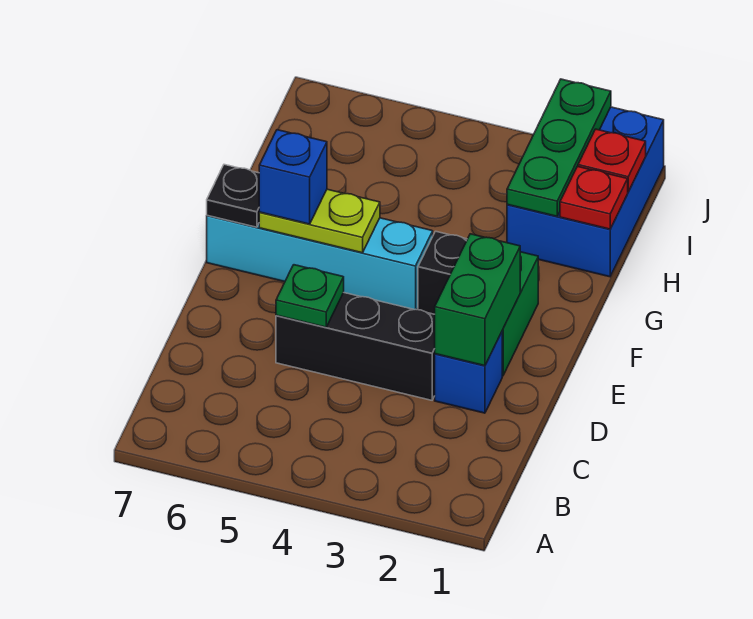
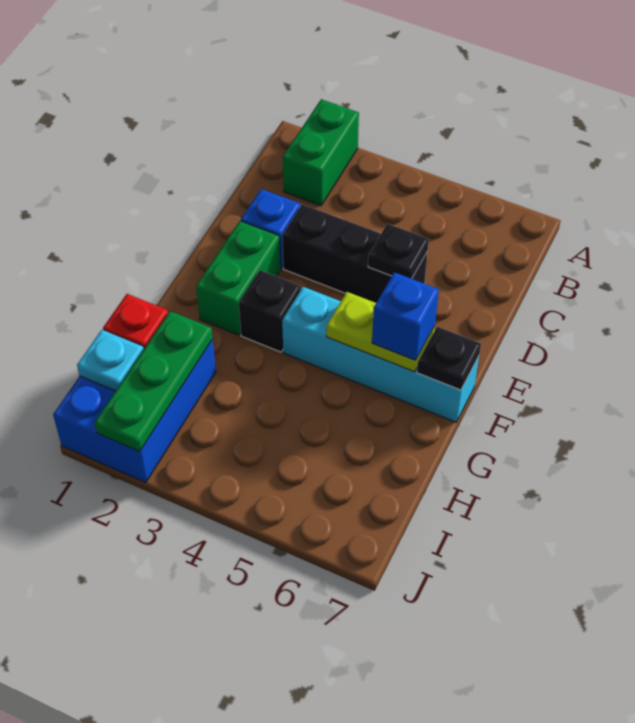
green brick D2:E2 level 2 -> green brick A2:B2 level 1
green plate D5 level 2 -> black plate D5 level 2
red plate I1 level 2 -> cyan plate I1 level 2

